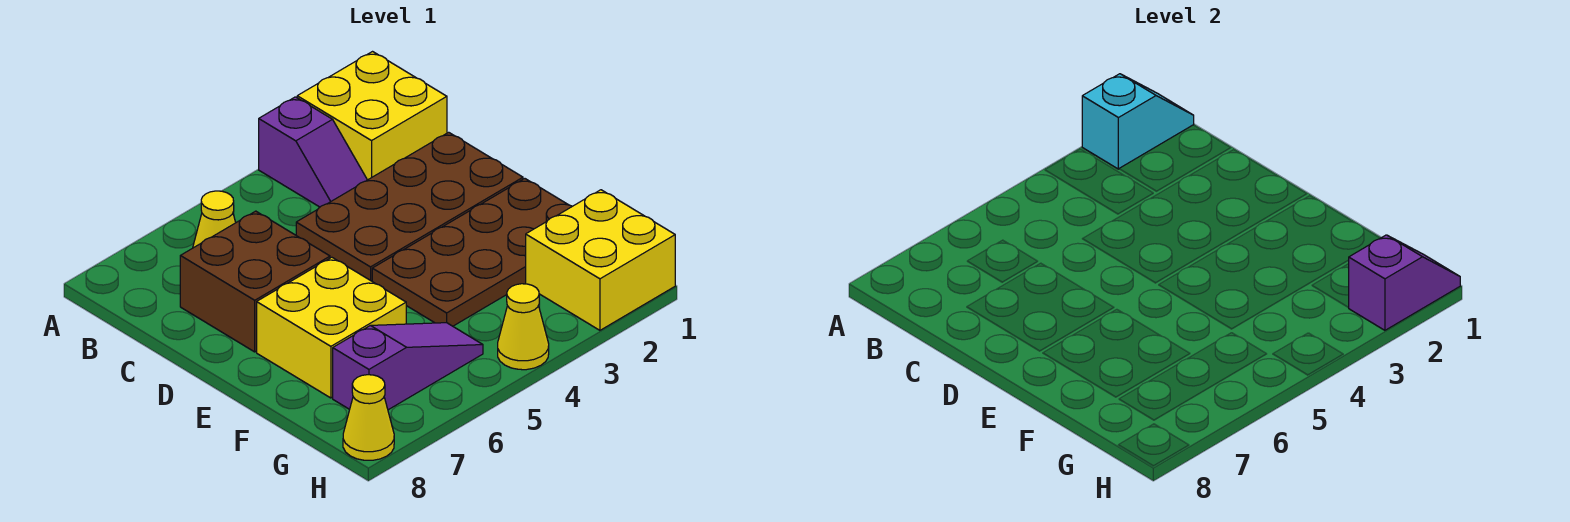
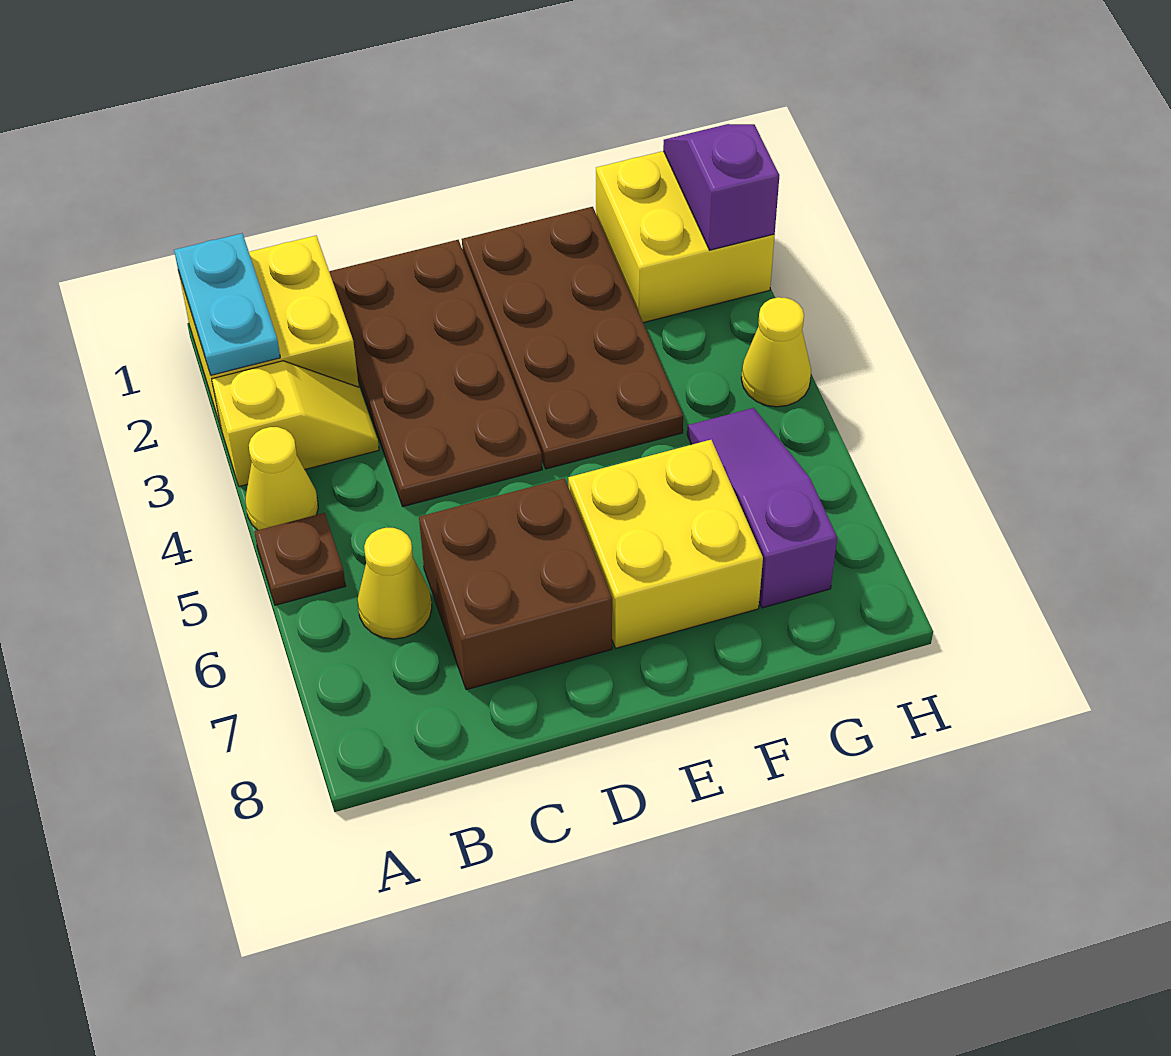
cyan slope A1:A2 level 2 top 2 -> cyan plate A1:A2 level 2
purple slope A3:B3 level 1 top A -> yellow slope A3:B3 level 1 top A
none -> brown plate A5 level 1
yellow cone H8 level 1 -> yellow cone A4 level 1

